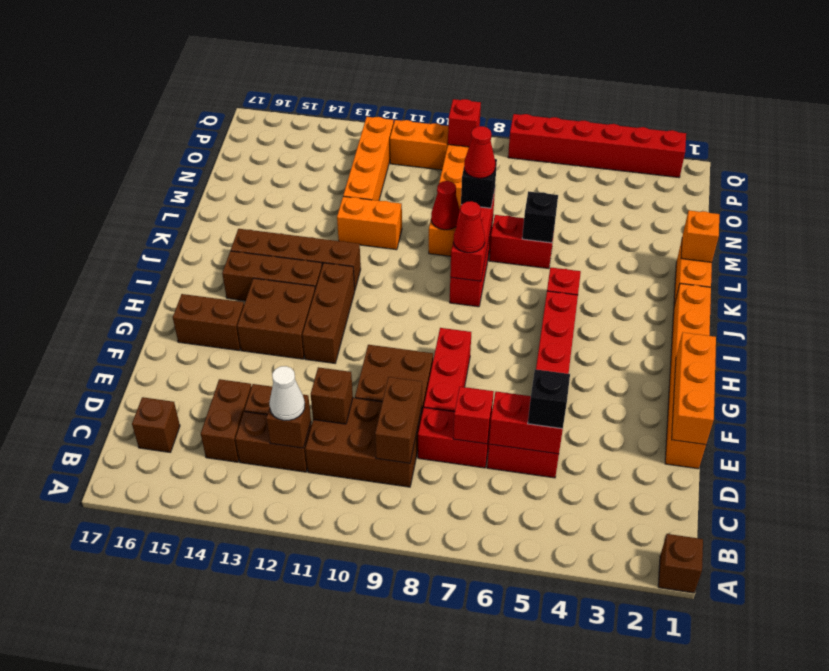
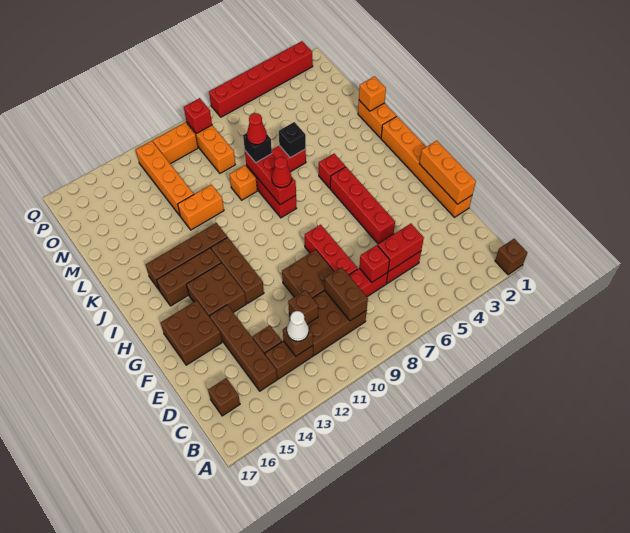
brown brick C14:D14 level 1 -> brown brick C14:F14 level 1
black brick D5 level 3 -> none
brown brick G15:G16 level 1 -> brown brick F15:G16 level 1
red cone L9 level 2 -> none

